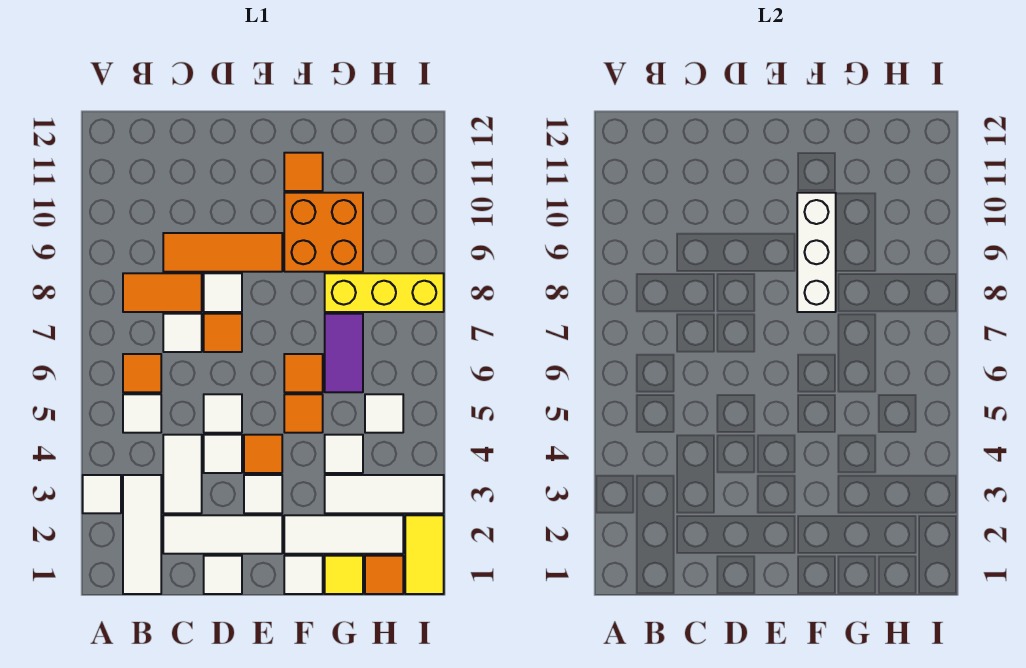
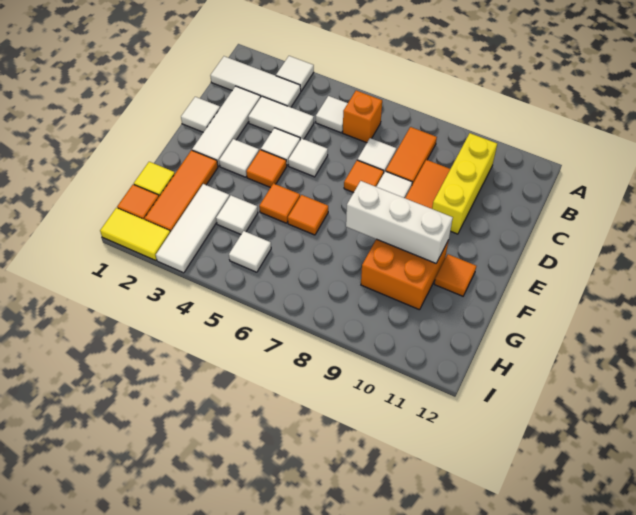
orange tile B6 level 1 -> orange brick B6 level 1
white tile F1 level 1 -> none
white tile F2:H2 level 1 -> orange tile F2:H2 level 1
purple tile G6:G7 level 1 -> none
yellow brick G8:I8 level 1 -> yellow brick B10:D10 level 1

